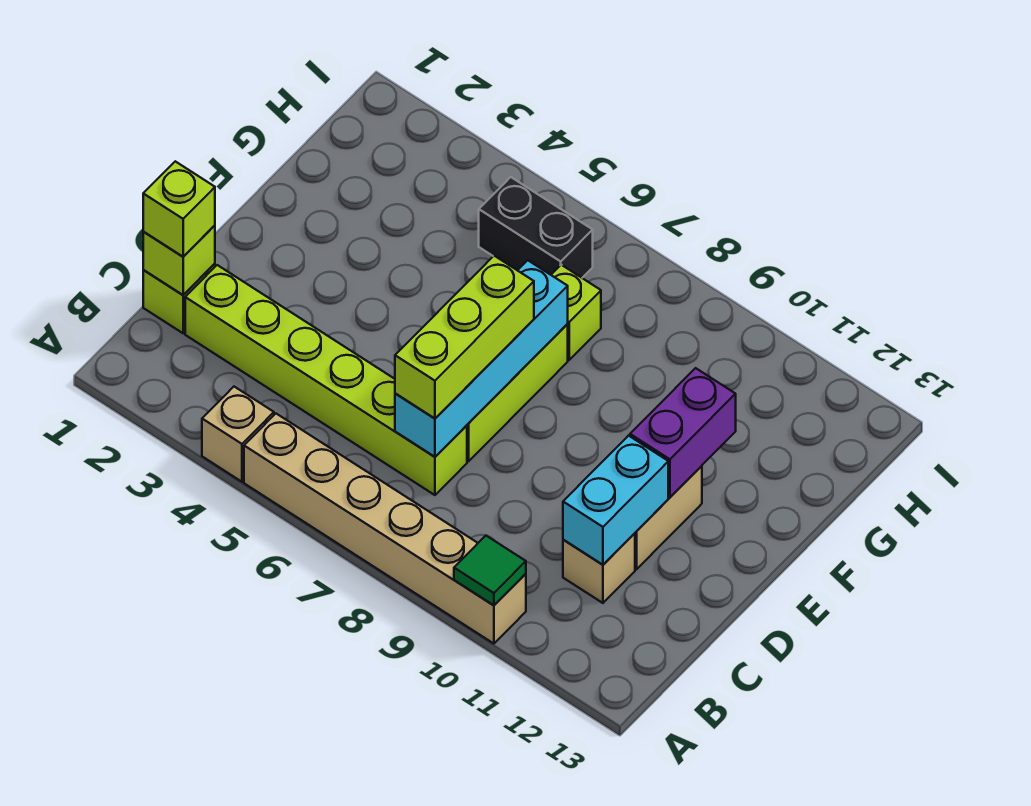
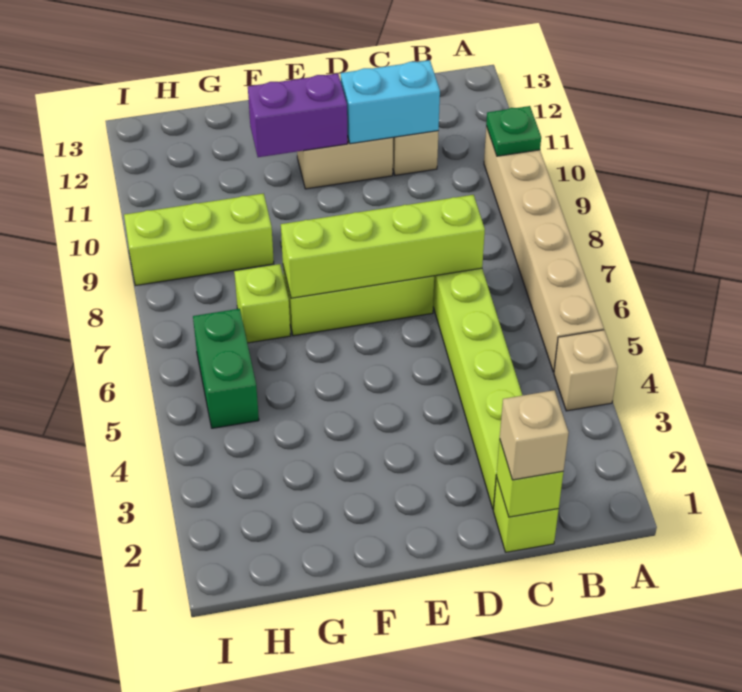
green tile A10 level 2 -> green plate A10 level 2
lime brick C1 level 3 -> tan brick C1 level 3
cyan brick C7:F7 level 2 -> lime brick C7:F7 level 2
lime brick C7:E7 level 3 -> lime brick G9:I9 level 1
black brick H5:H6 level 1 -> green brick H5:H6 level 1

